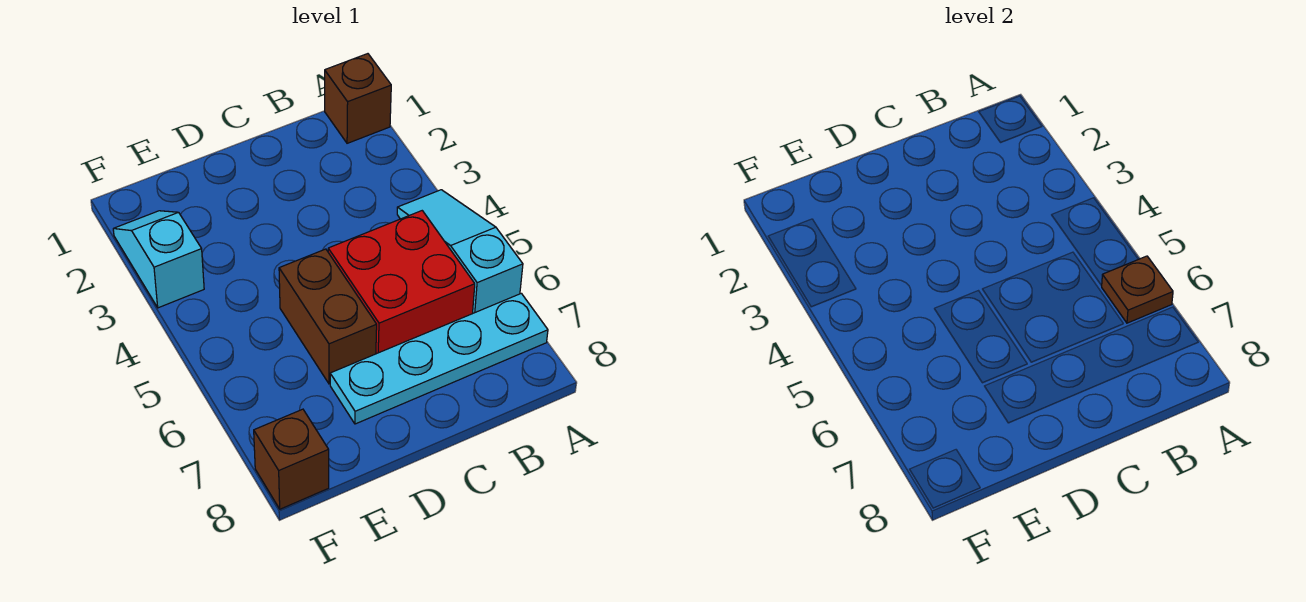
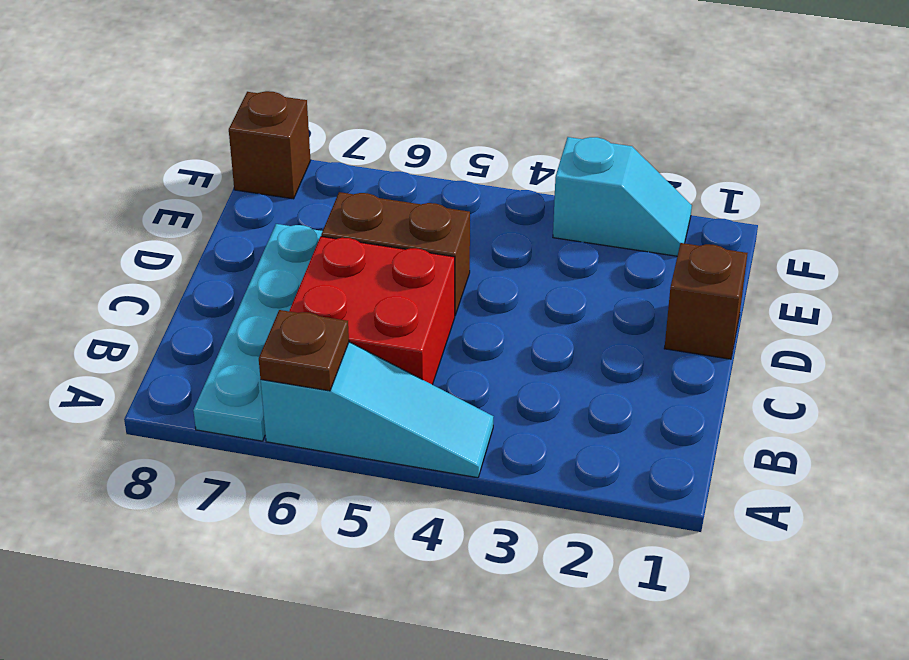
brown brick A1 level 1 -> brown brick D1 level 1

